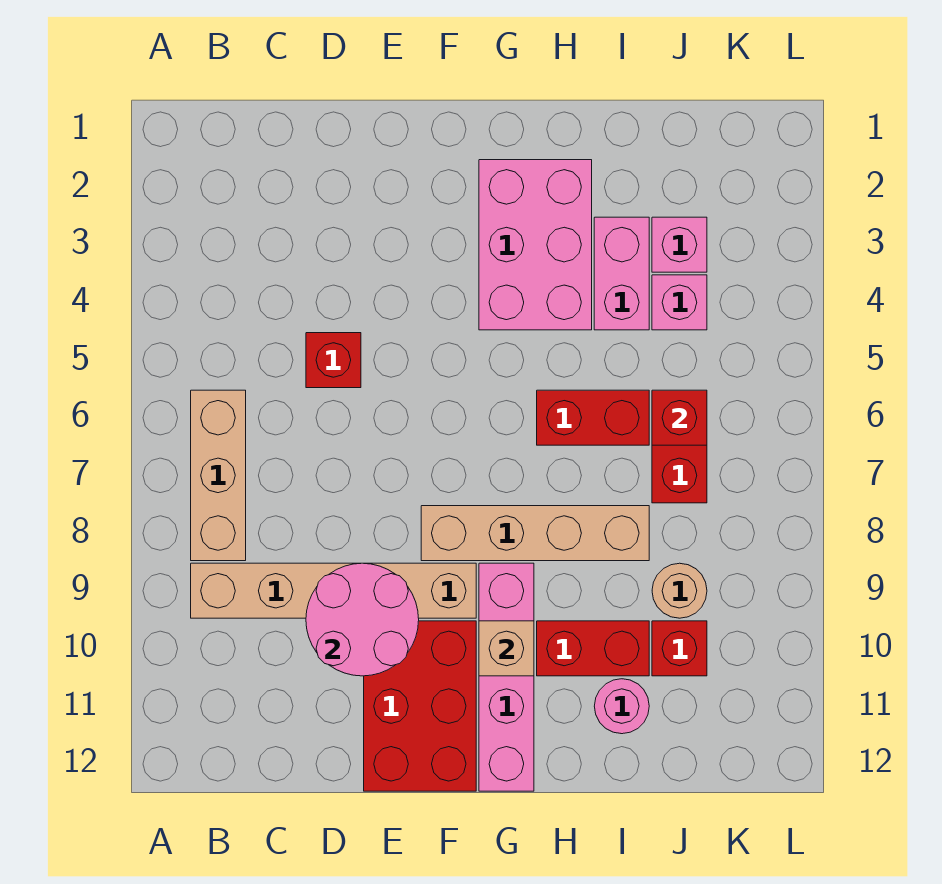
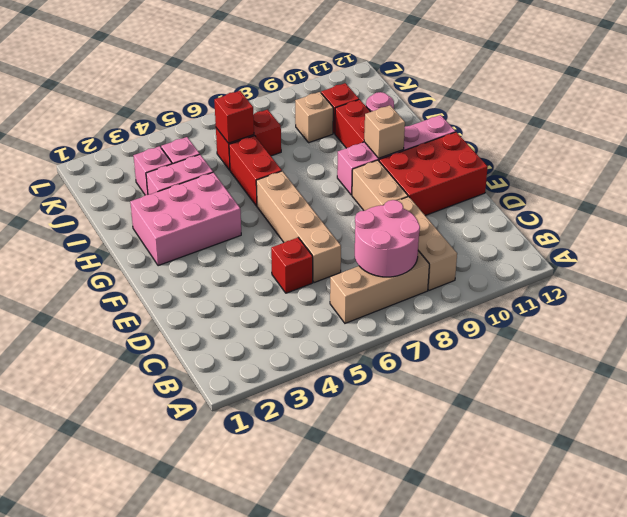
pink round brick D9:E10 level 2 -> pink round brick B7:C8 level 2
tan brick F8:I8 level 1 -> tan brick D6:G6 level 1
tan round brick J9 level 1 -> tan brick J9 level 1

